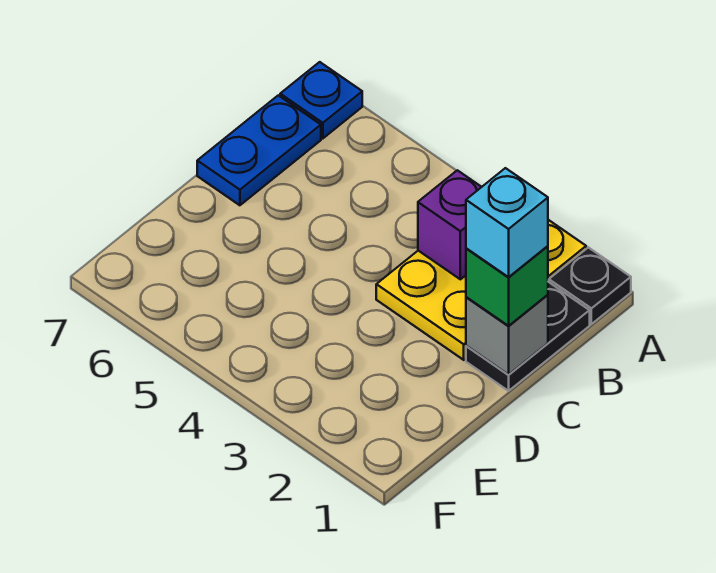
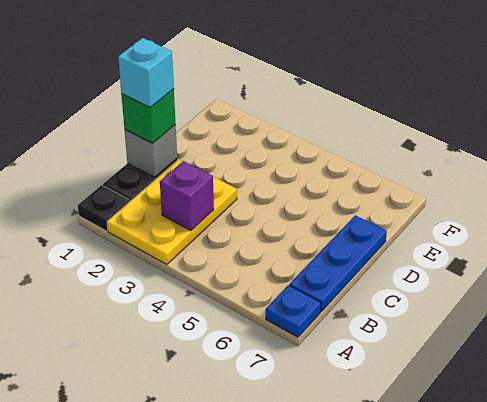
blue plate B7:C7 level 1 -> blue plate B7:D7 level 1

